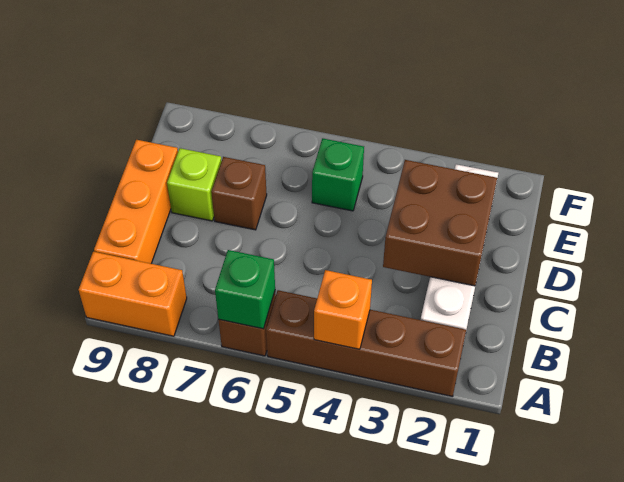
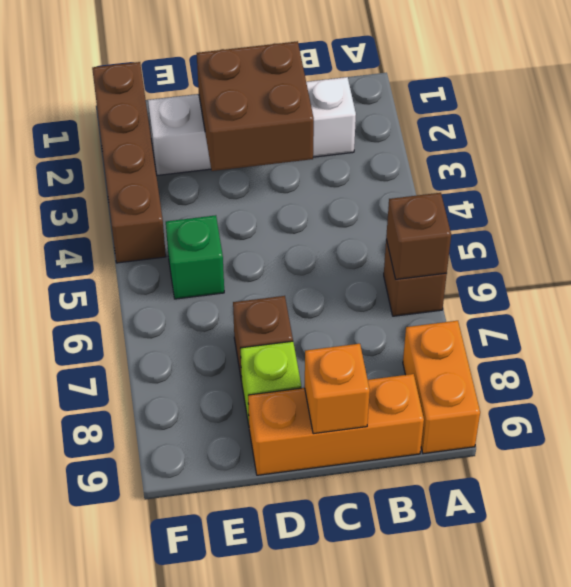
brown brick A2:A5 level 1 -> brown brick F1:F4 level 1
orange brick A4 level 2 -> orange brick C9 level 2
green brick A6 level 2 -> brown brick A6 level 2

